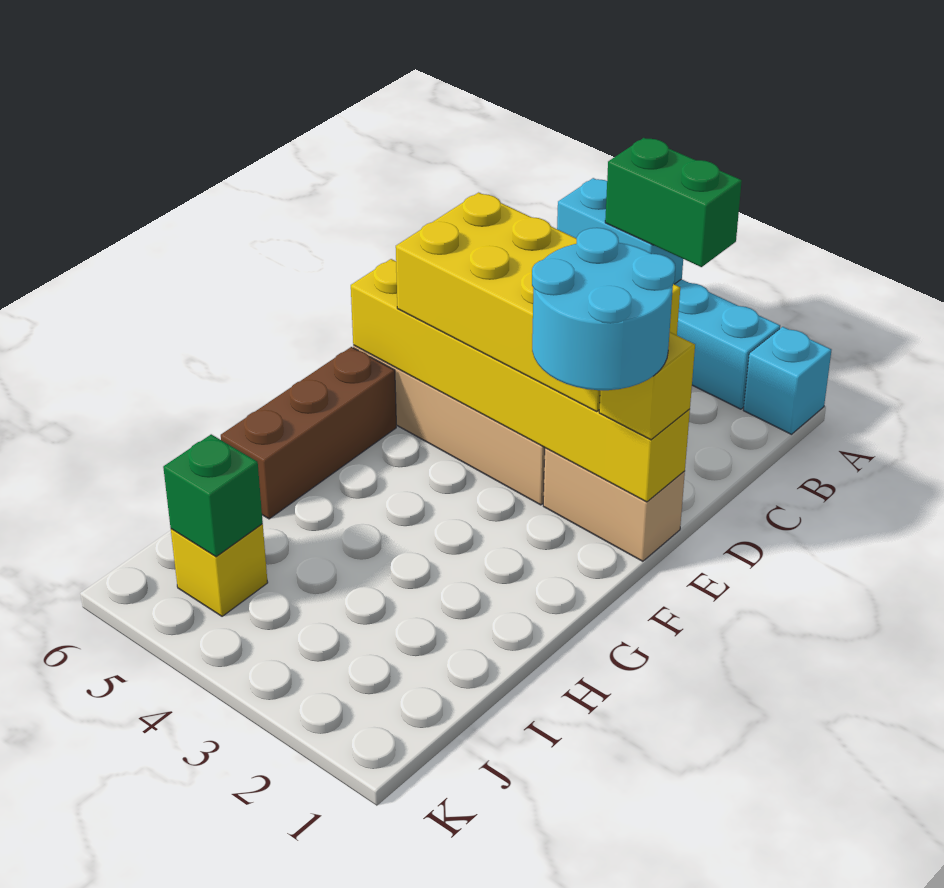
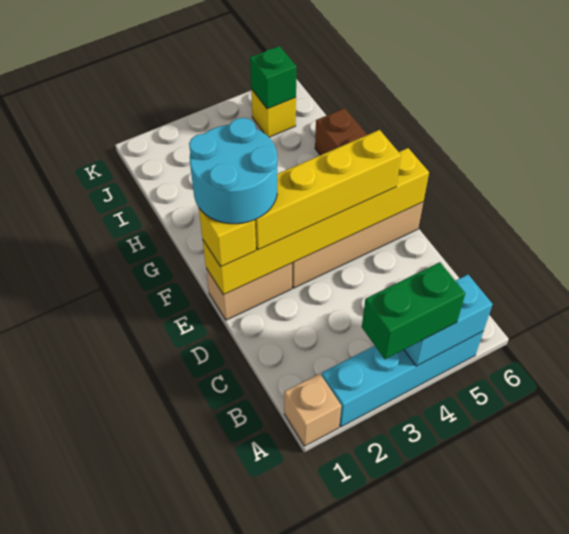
cyan brick A1 level 1 -> tan brick A1 level 1
yellow brick D2:E5 level 3 -> yellow brick E2:E5 level 3

